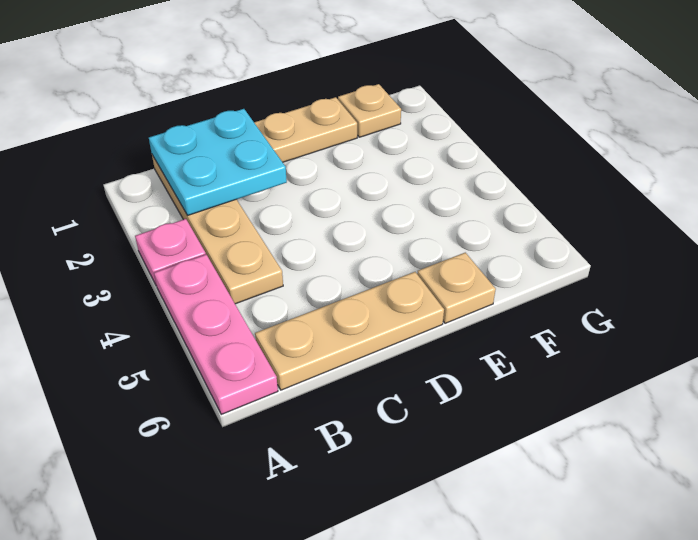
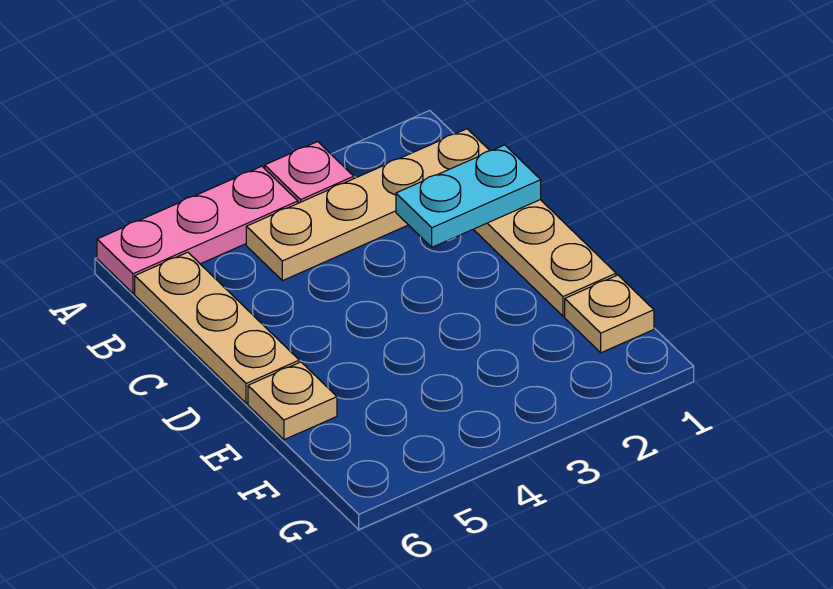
cyan plate B1:C2 level 2 -> cyan plate C1:C2 level 2

